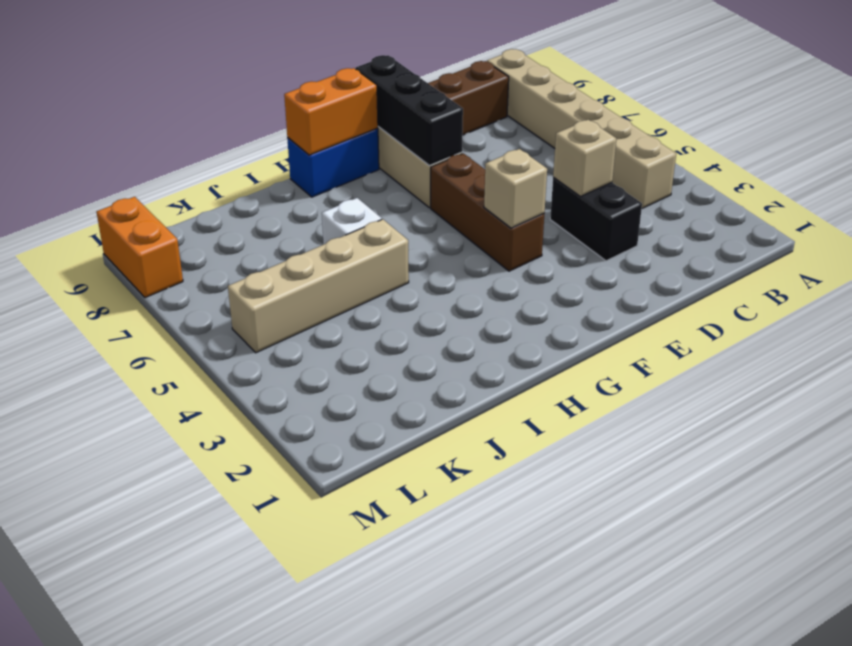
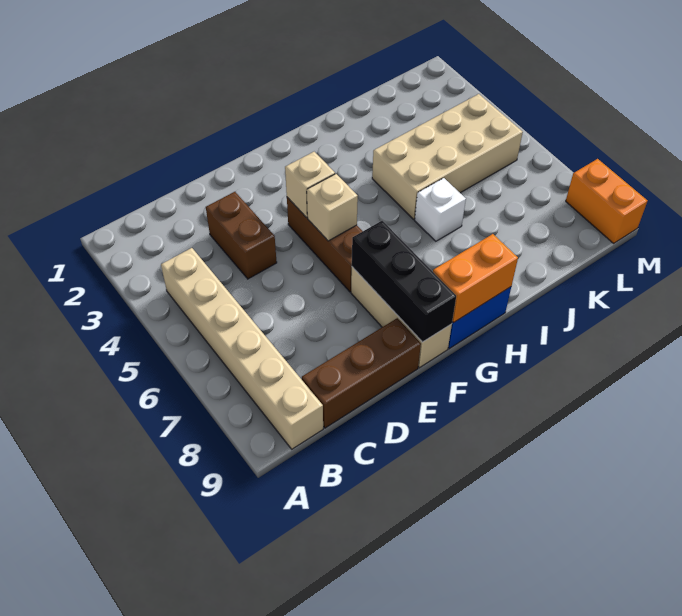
black brick D3:D4 level 1 -> brown brick D3:D4 level 1
tan brick D4 level 2 -> tan brick F5 level 2
tan brick I5:L5 level 1 -> tan brick I4:L5 level 1

